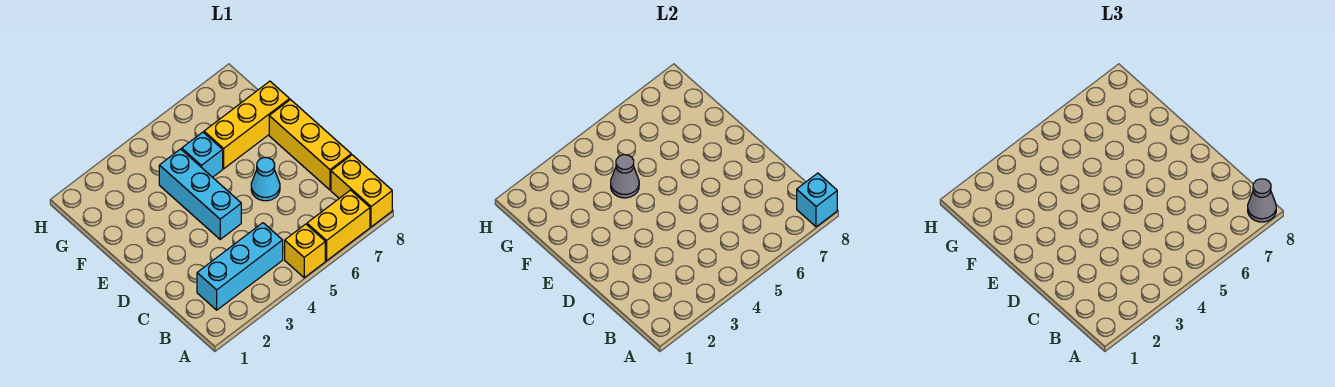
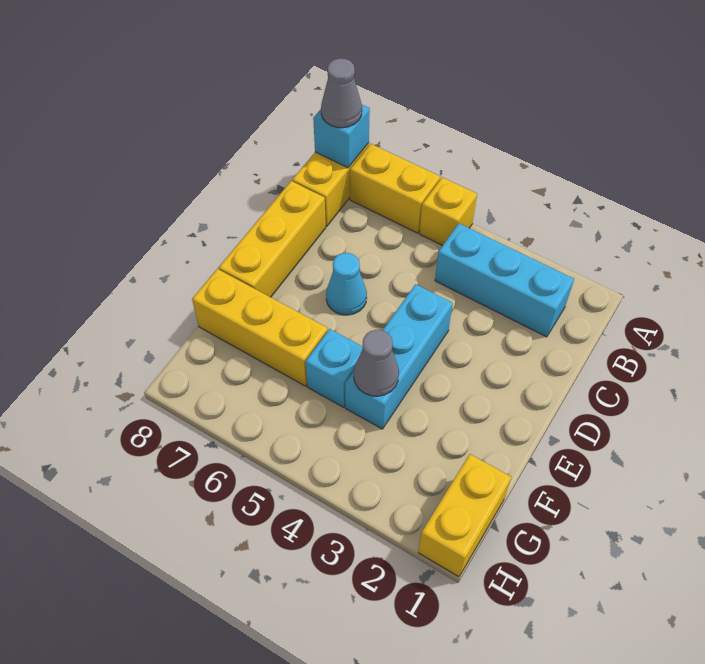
none -> yellow brick G1:H1 level 1

